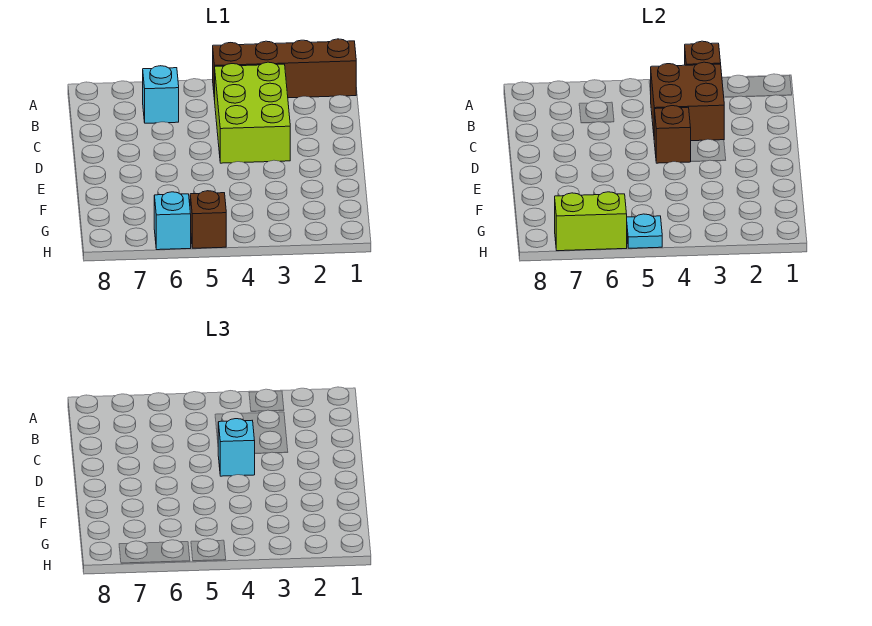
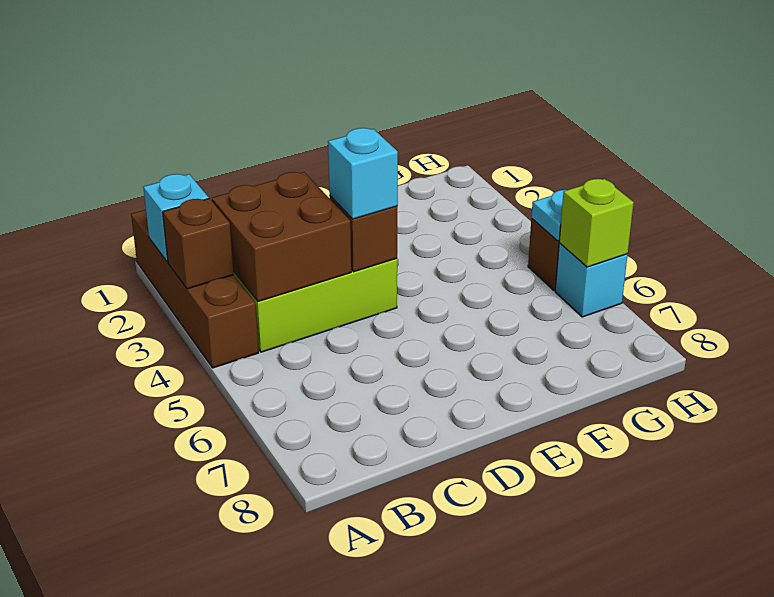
cyan brick B6 level 1 -> cyan brick A2 level 2
lime brick H6:H7 level 2 -> lime brick H6 level 2

